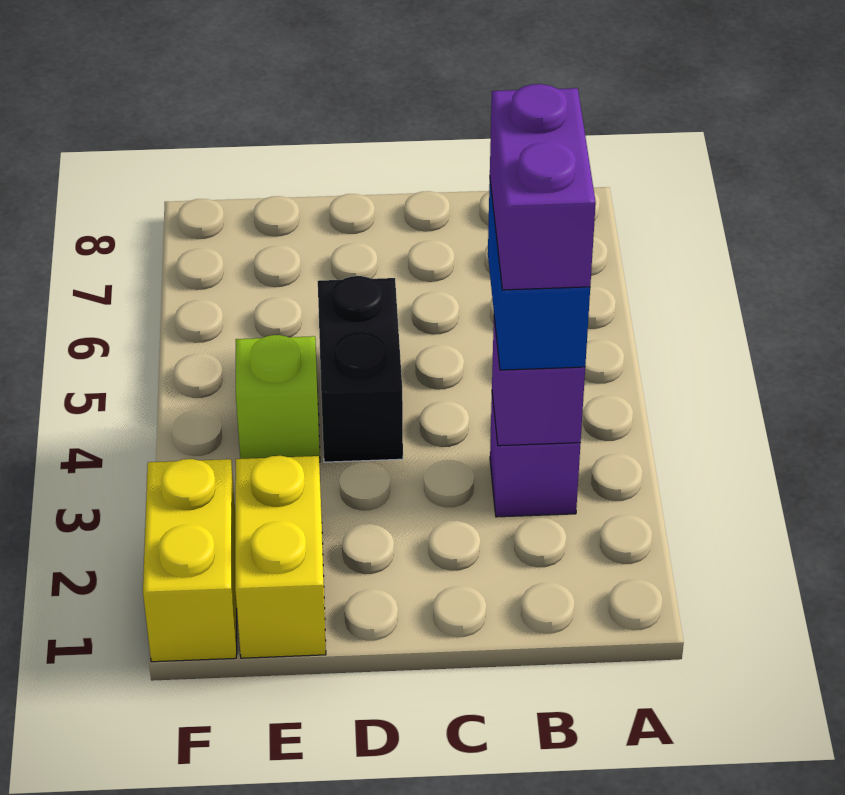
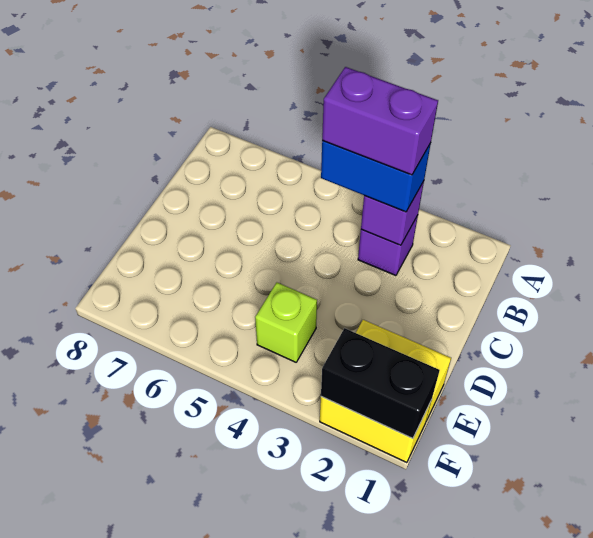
black brick D4:D5 level 1 -> black brick F1:F2 level 2

